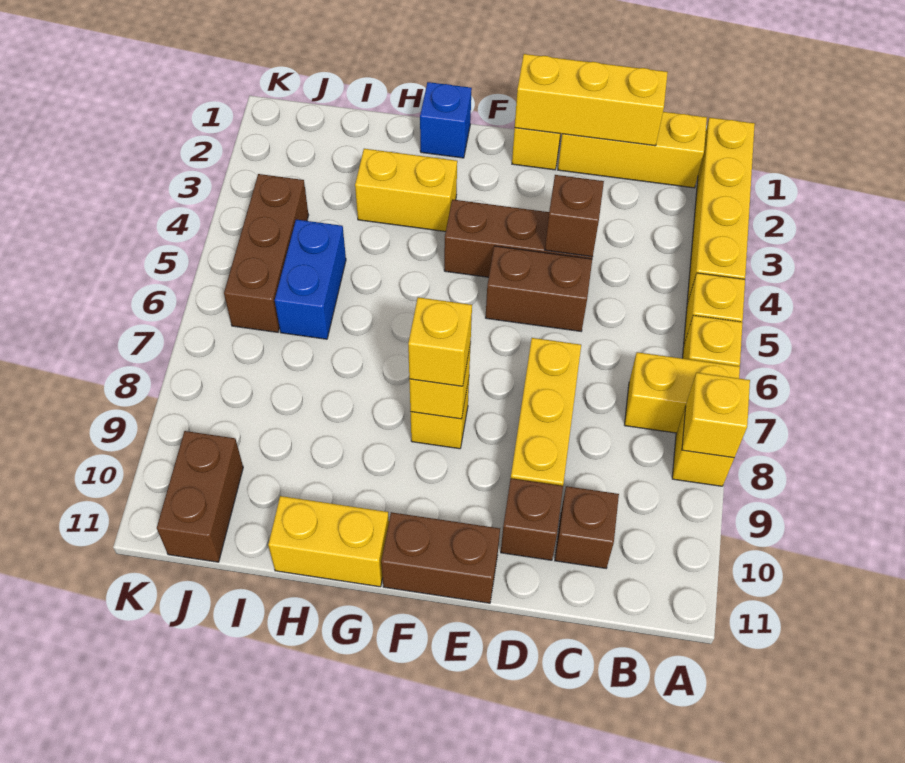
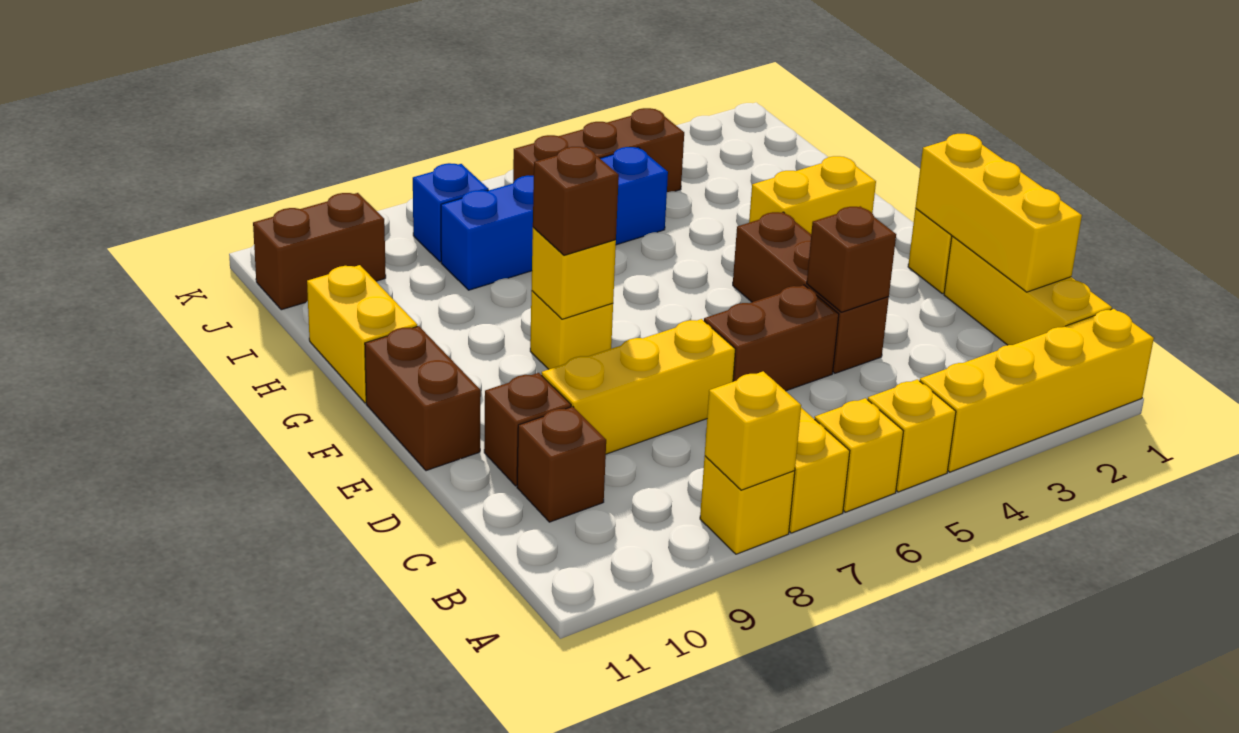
brown brick D5:E5 level 1 -> brown brick D5:D6 level 1
yellow brick F8 level 3 -> brown brick F8 level 3
blue brick G1 level 1 -> blue brick J8 level 1
yellow brick G3:H3 level 1 -> yellow brick G2:G3 level 1
blue brick I5:I6 level 1 -> blue brick I5:I8 level 1

